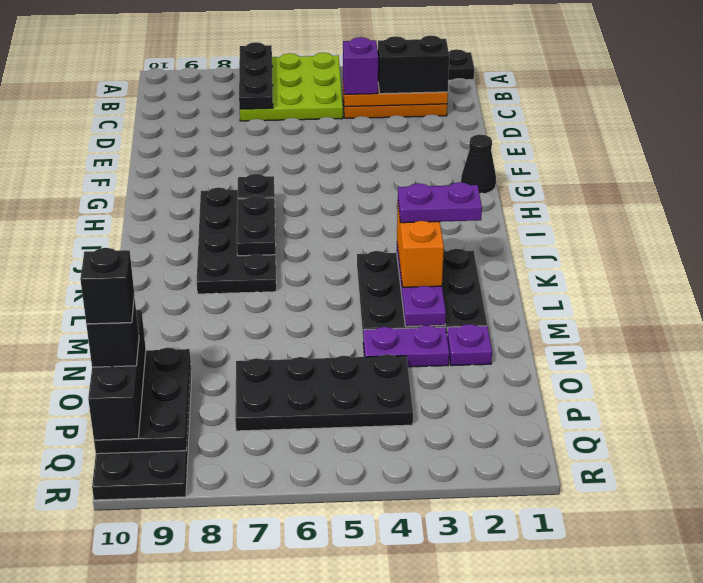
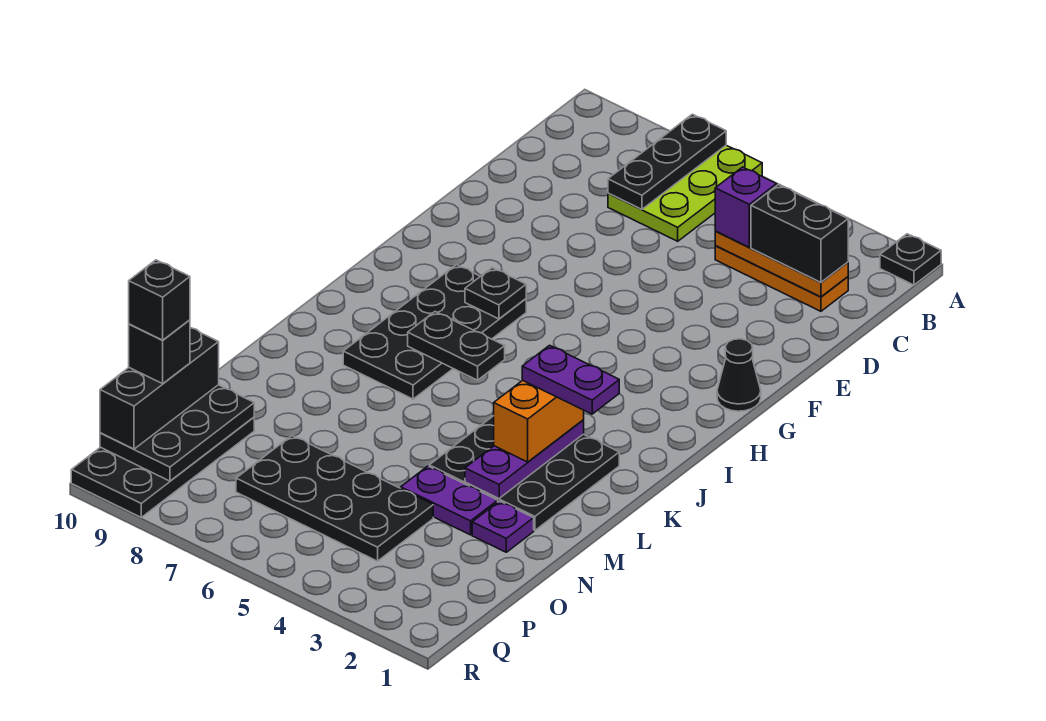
lime plate A5:C7 level 1 -> lime plate A6:C7 level 1
black plate I7:J7 level 2 -> black plate J6:J7 level 2

